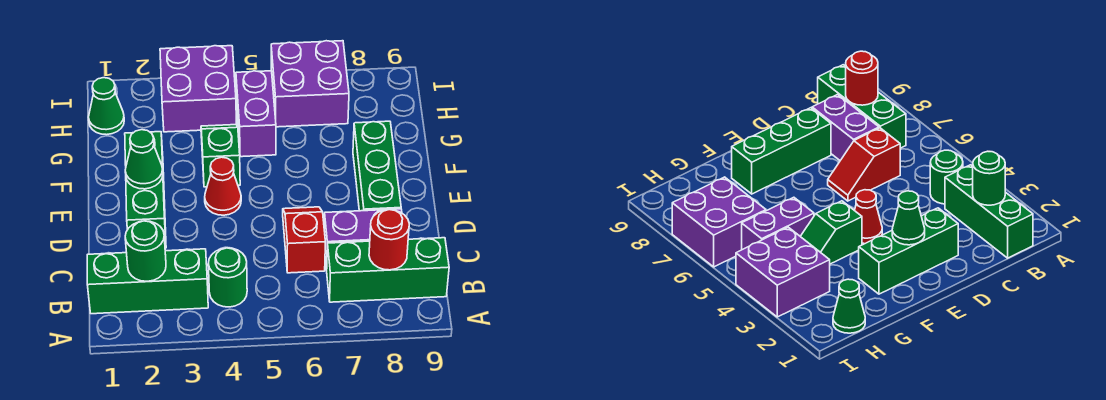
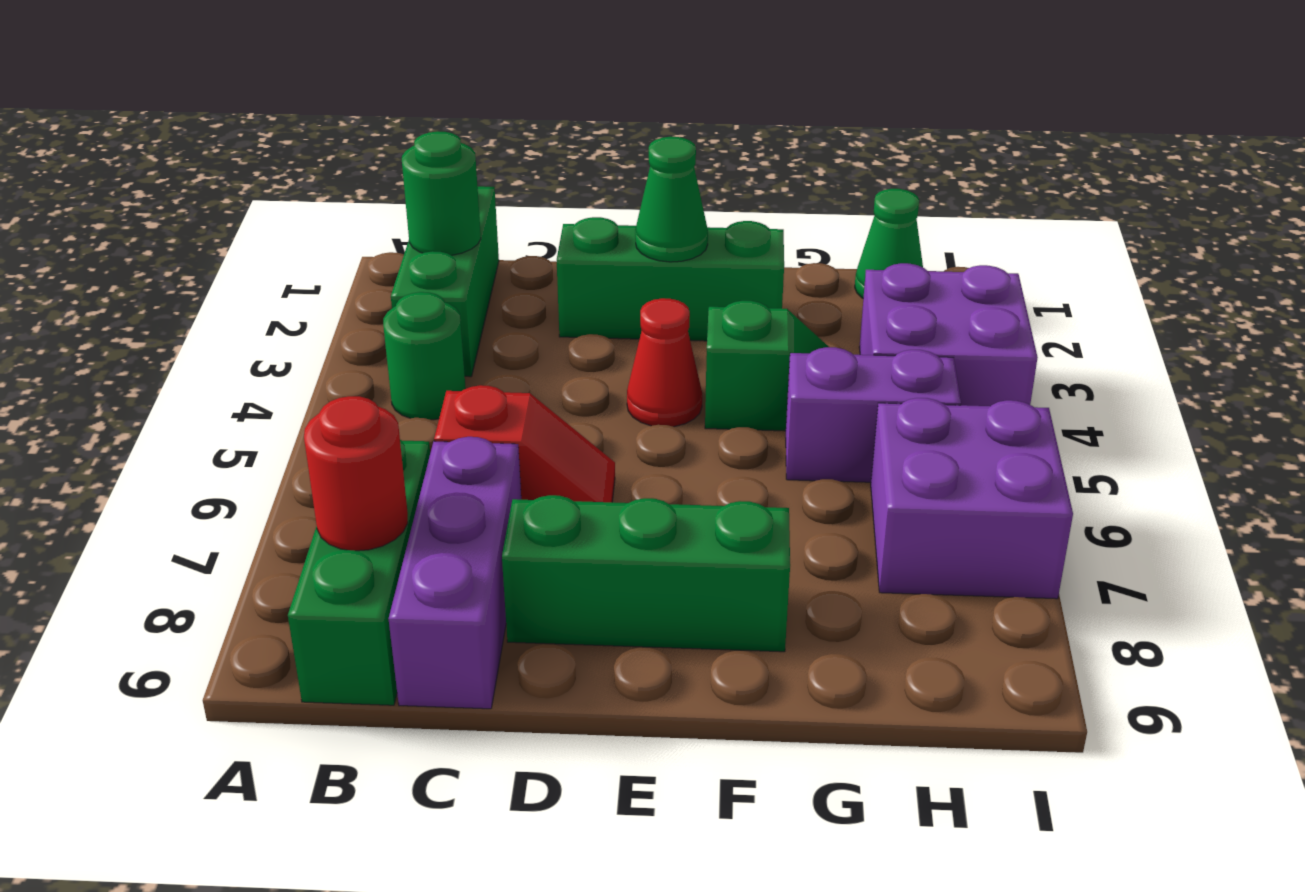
purple brick C7:C8 level 1 -> purple brick C7:C9 level 1

